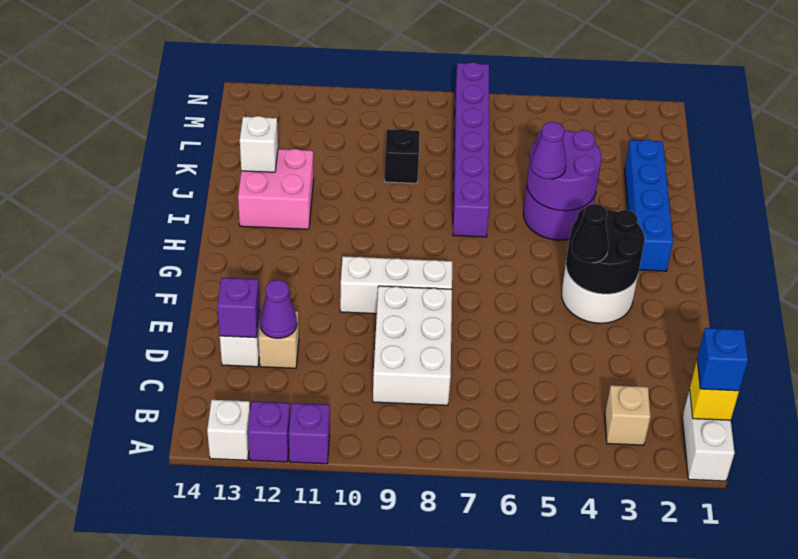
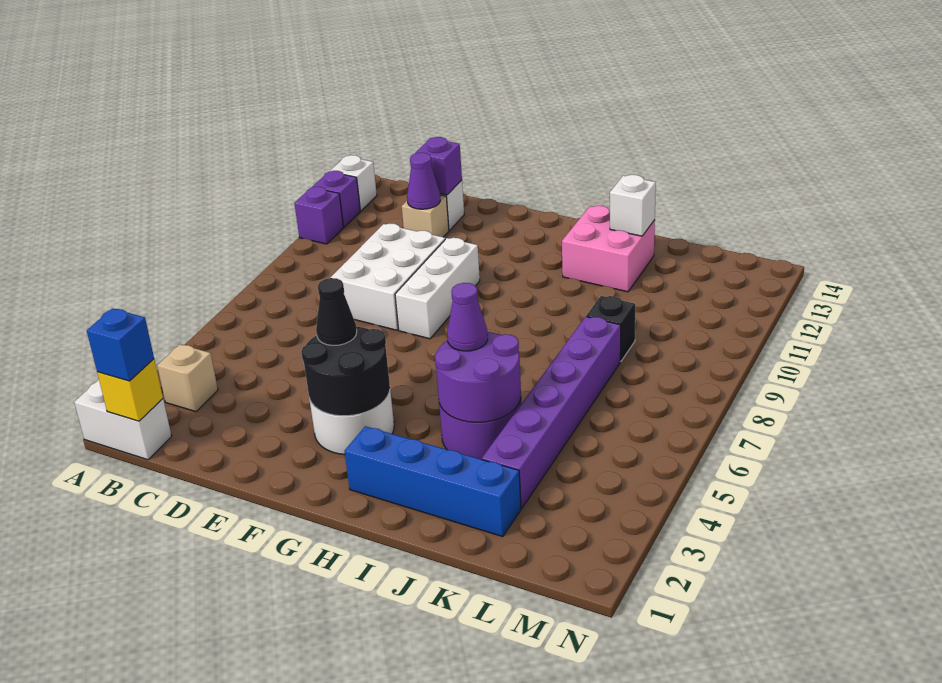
white brick C8:E9 level 1 -> white brick D8:E10 level 1
purple brick I7:N7 level 1 -> purple brick K3:K8 level 1

